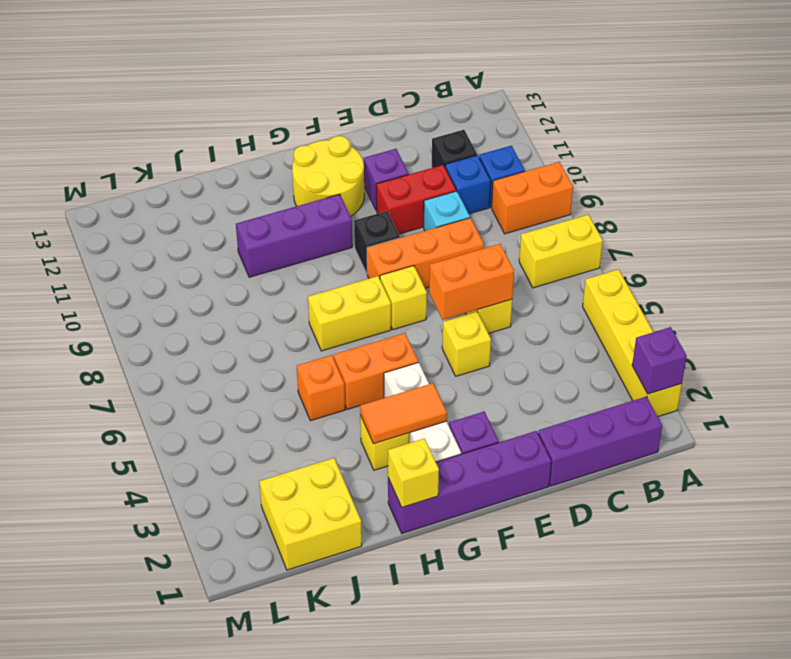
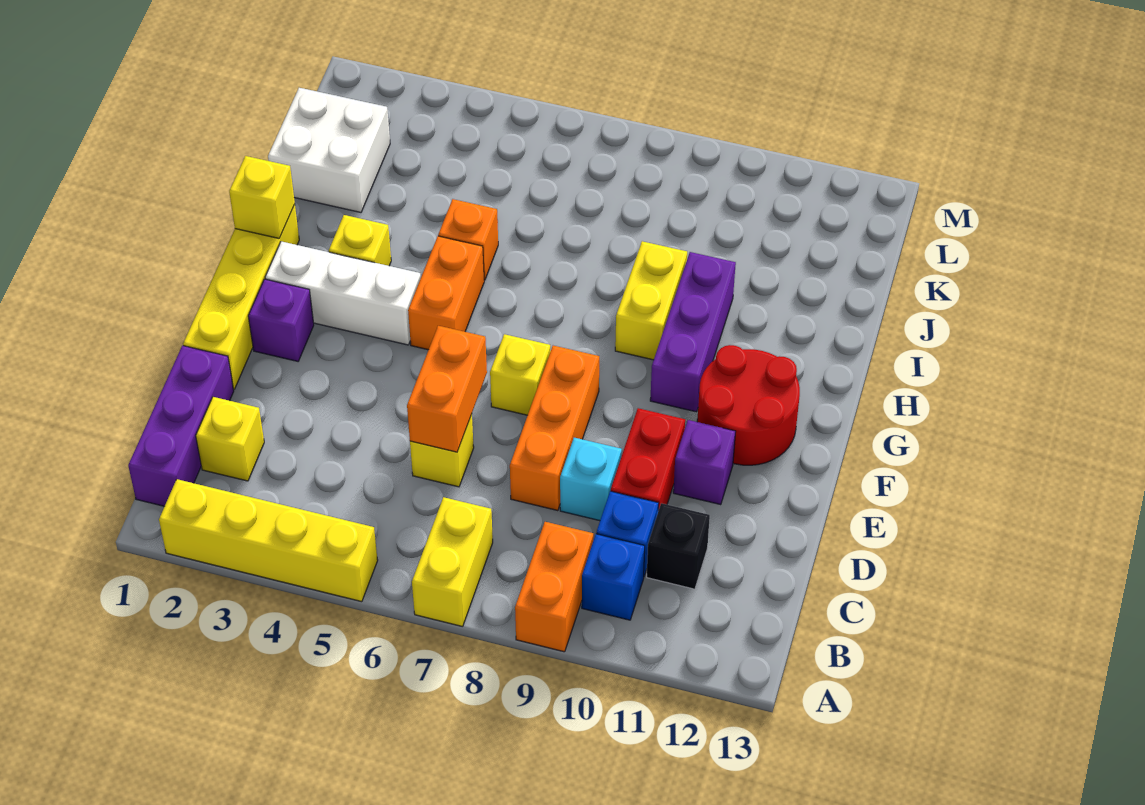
purple brick A2 level 2 -> none
purple brick E1:H1 level 1 -> yellow brick E1:H1 level 1
yellow brick E5 level 1 -> yellow brick C2 level 1
black brick F9 level 1 -> none
yellow round brick F11:G12 level 1 -> red round brick F11:G12 level 1
orange tile G3:H3 level 2 -> none
yellow brick G7:H7 level 1 -> yellow brick H9:I9 level 1
yellow brick J1:K2 level 1 -> white brick J1:K2 level 1

